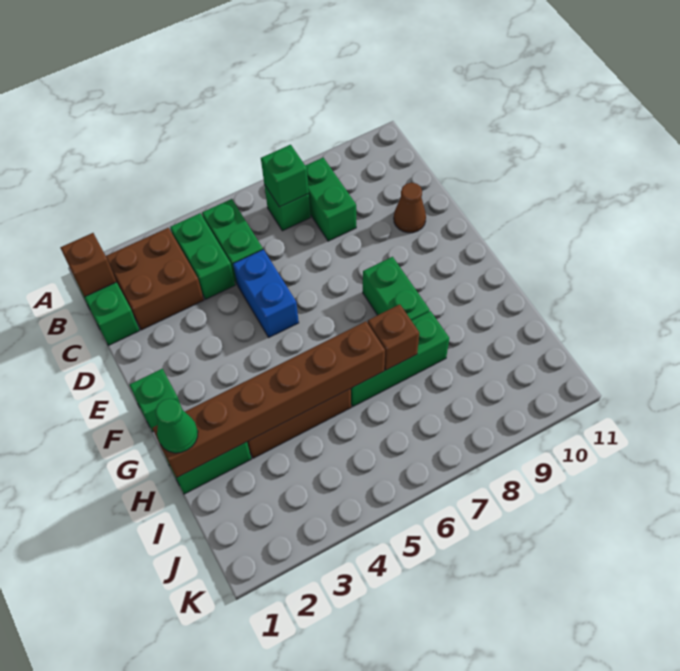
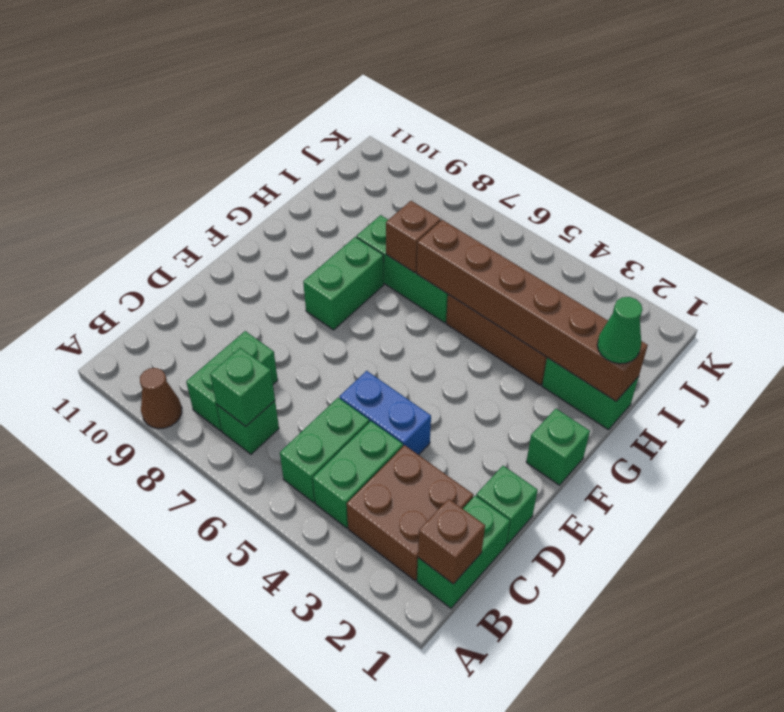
none -> green brick D1 level 1
blue brick D5:E5 level 1 -> blue brick D4:D5 level 1
brown cone D10 level 1 -> brown cone A9 level 1

